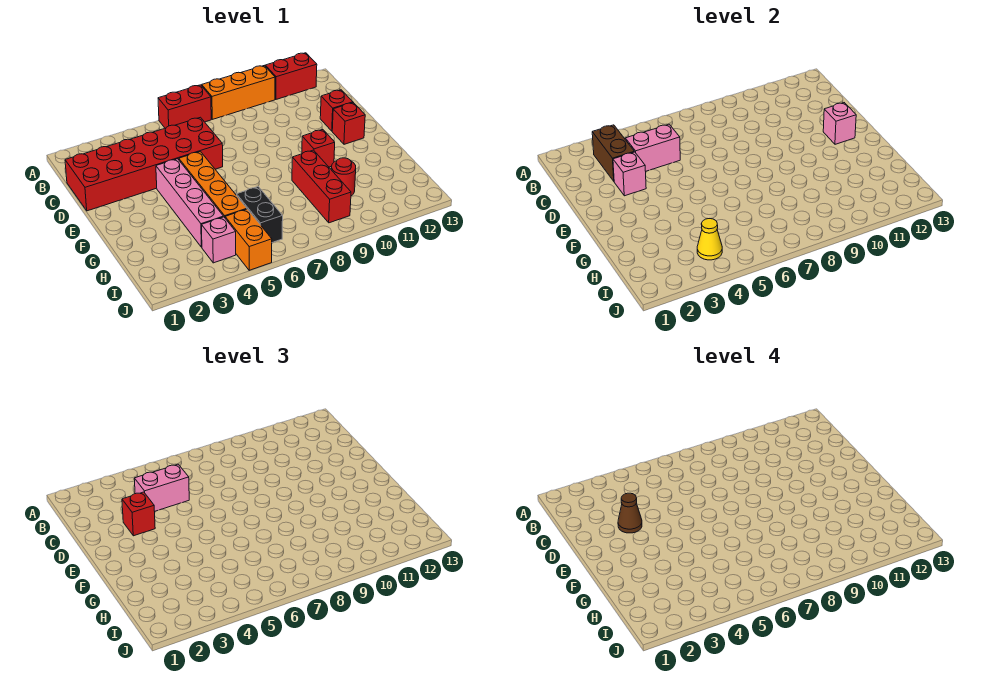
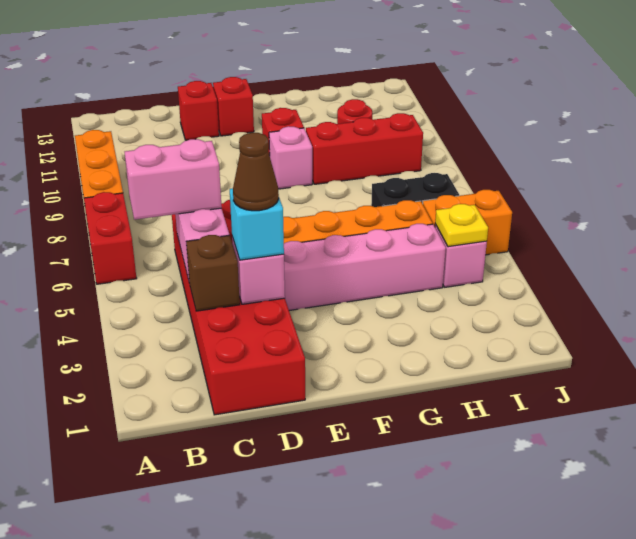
red brick A11:A12 level 1 -> none
brown brick B3:C3 level 2 -> brown brick C3 level 2
pink brick C4:C5 level 3 -> pink brick B5:C5 level 3
red brick D3 level 3 -> cyan brick D3 level 3
pink brick E12 level 2 -> pink brick F9 level 1
yellow cone I4 level 2 -> yellow plate I4 level 2

